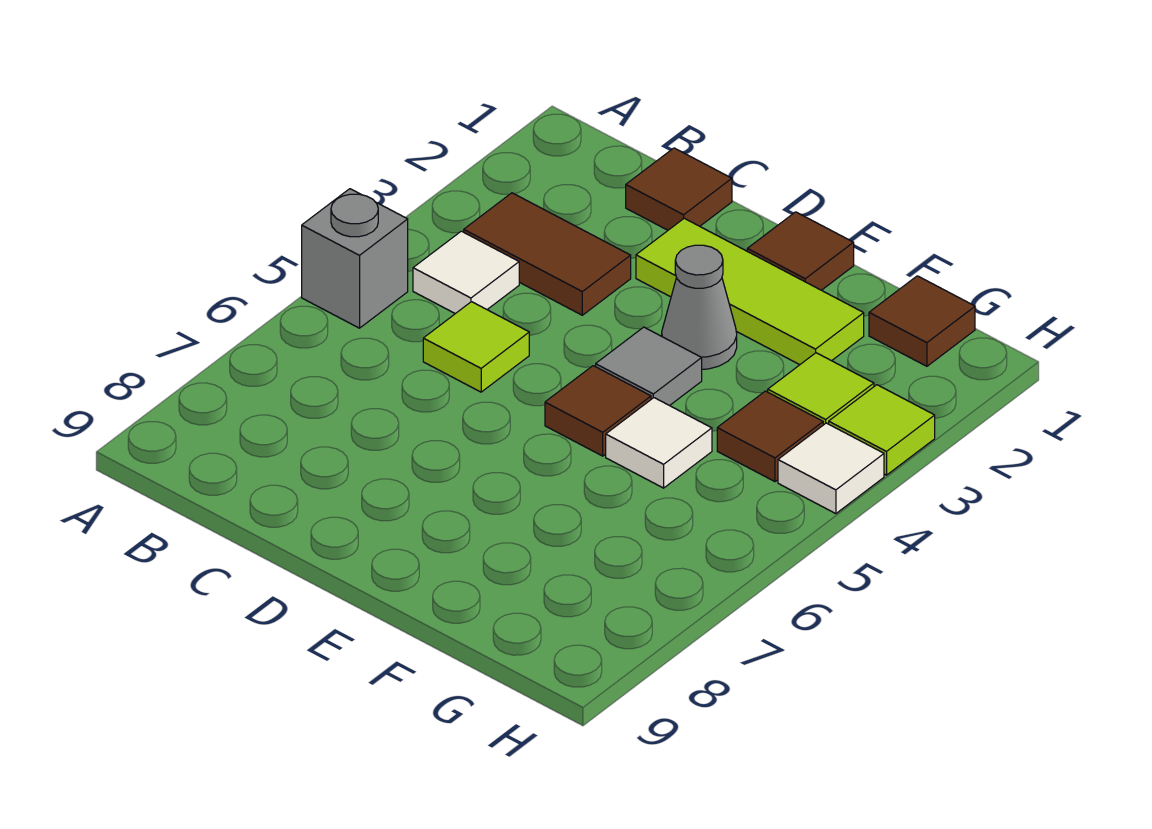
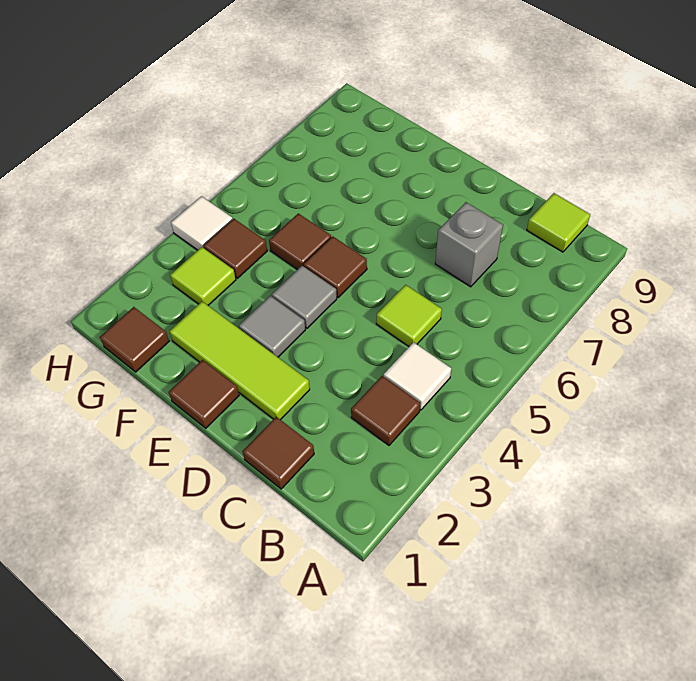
grey brick A5 level 1 -> grey brick C7 level 1
brown tile B3:C3 level 1 -> brown tile B3 level 1
grey cone E3 level 1 -> grey tile E3 level 1
white tile F5 level 1 -> brown tile F5 level 1
lime tile H3 level 1 -> lime tile B9 level 1

